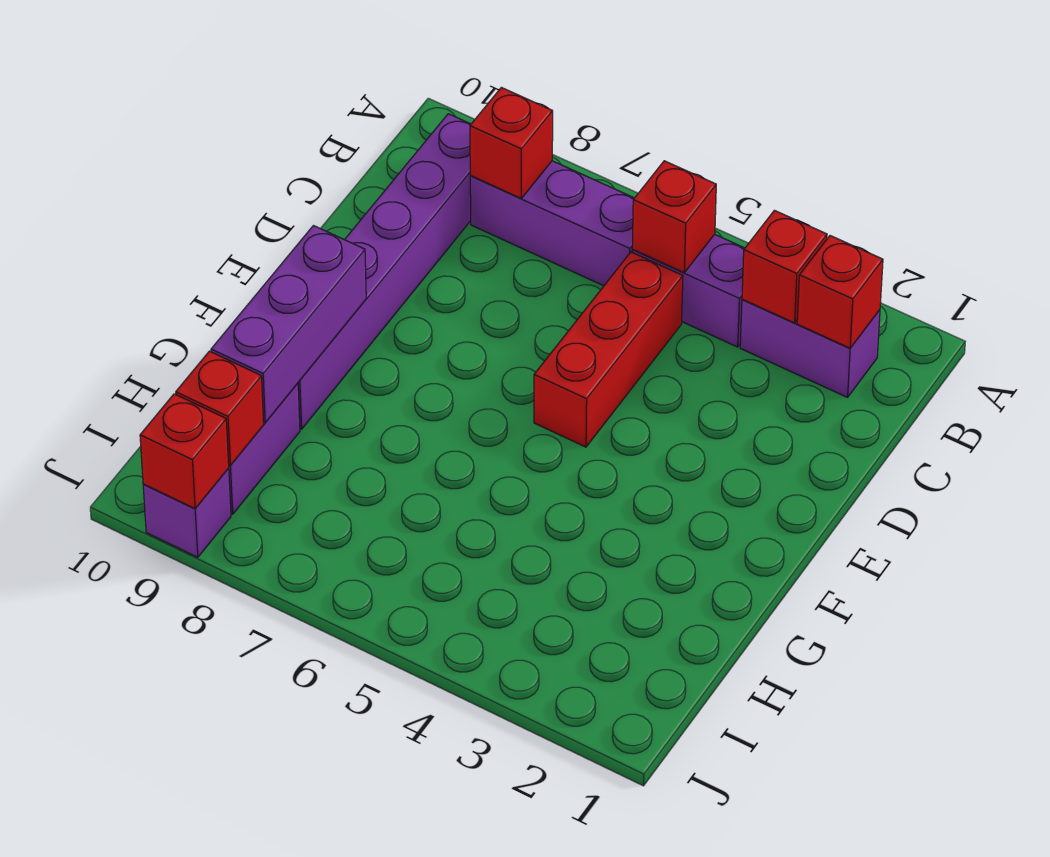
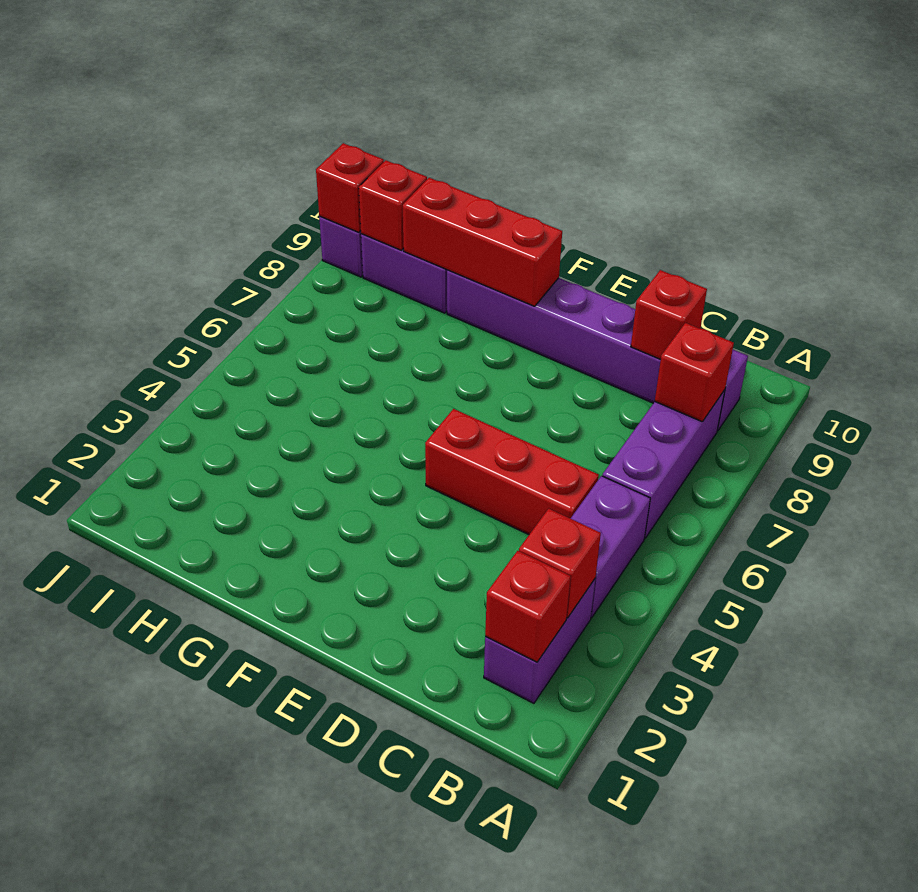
red brick B5 level 2 -> red brick C9 level 2
purple brick F9:H9 level 2 -> red brick F9:H9 level 2

